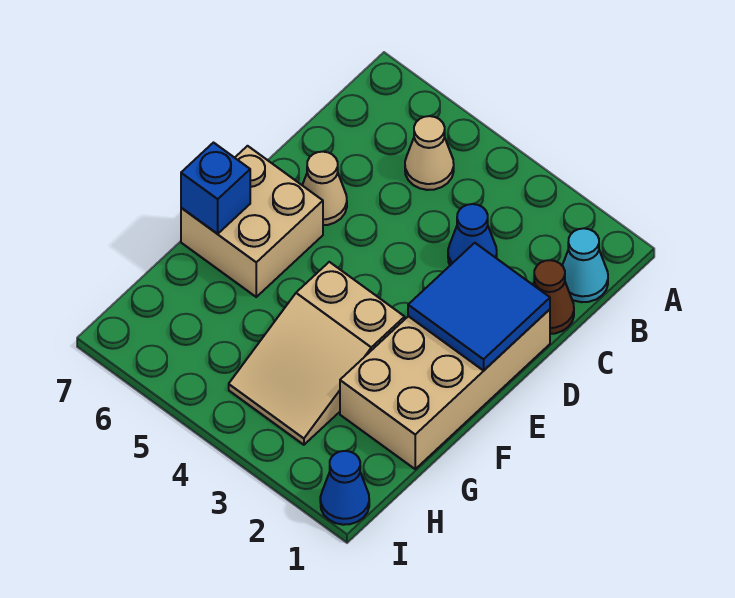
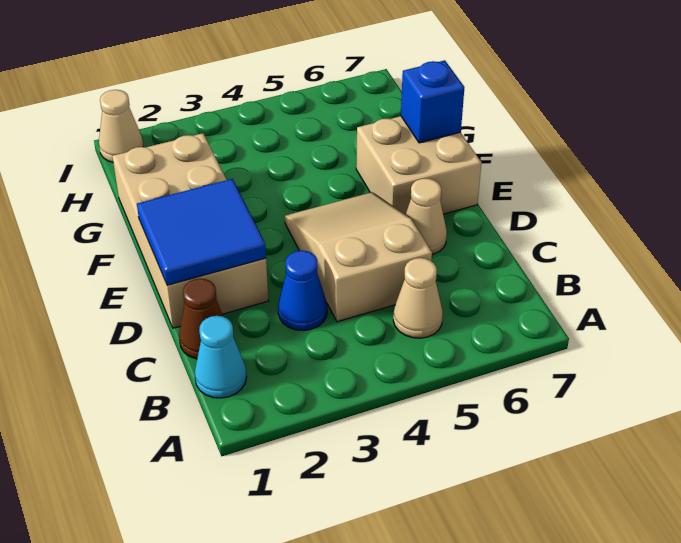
tan slope F3:H4 level 1 top F -> tan slope C4:E5 level 1 top C
blue cone I1 level 1 -> tan cone I1 level 1

